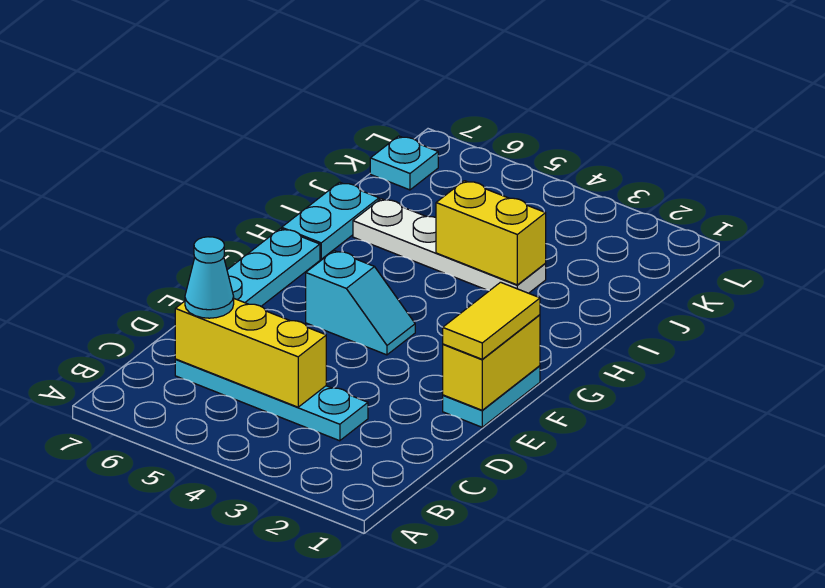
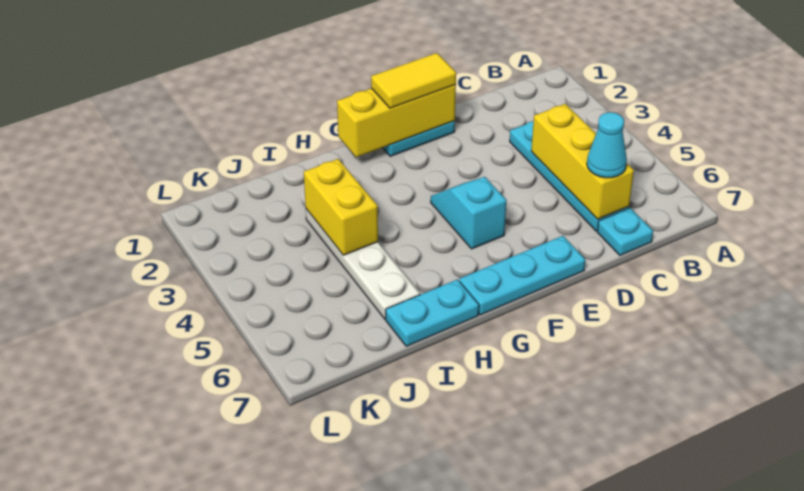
yellow brick E1:F1 level 2 -> yellow brick E1:G1 level 2
cyan plate K7 level 1 -> cyan plate C7 level 1

